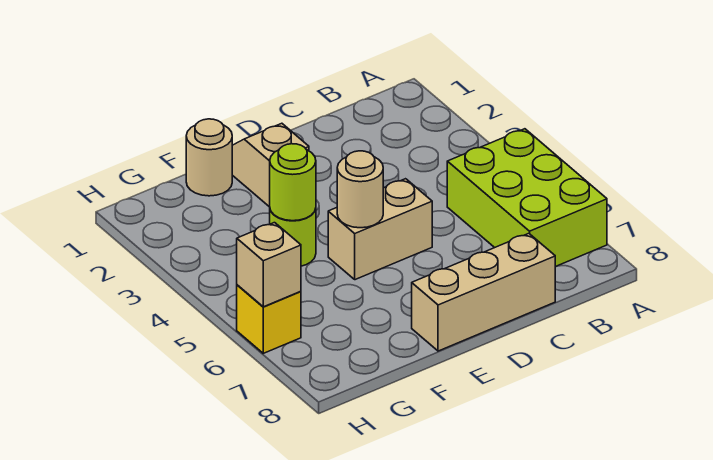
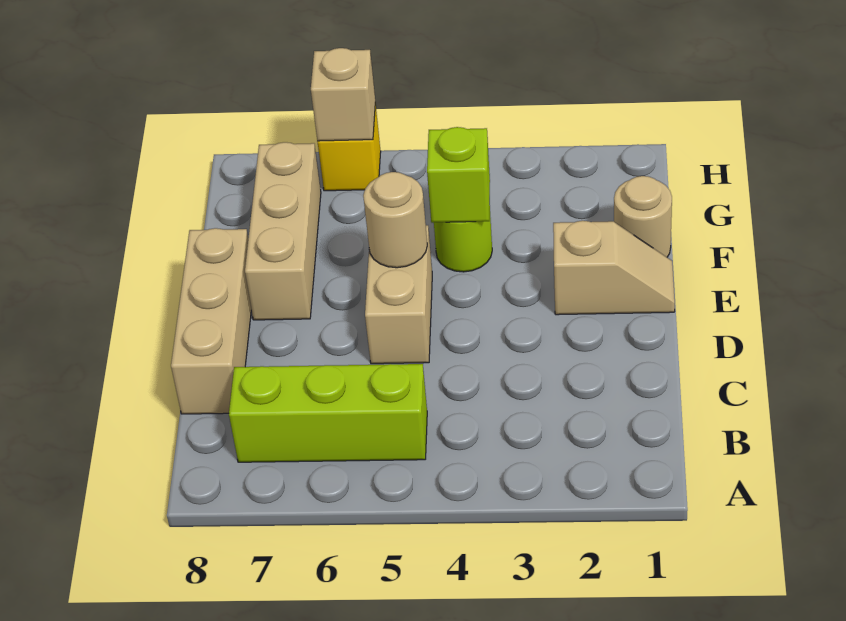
lime brick A5:B7 level 1 -> lime brick B5:B7 level 1
none -> tan brick E7:G7 level 1
lime round brick F4 level 2 -> lime brick F4 level 2

